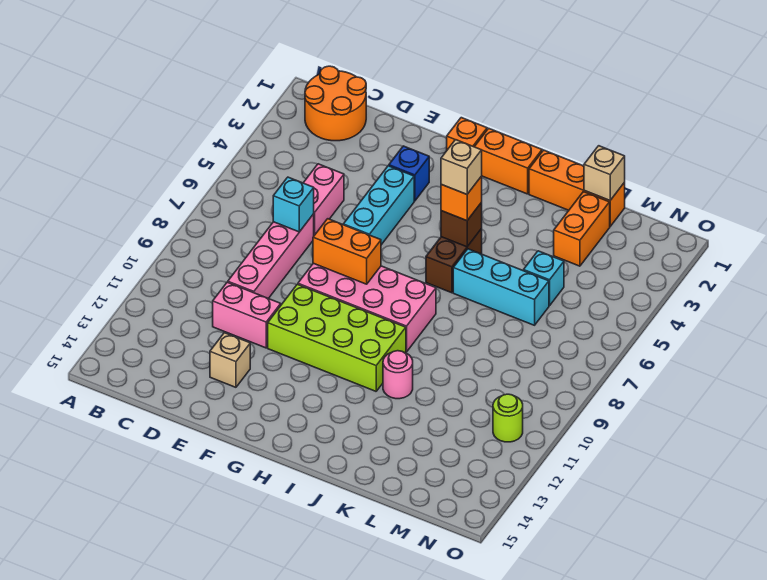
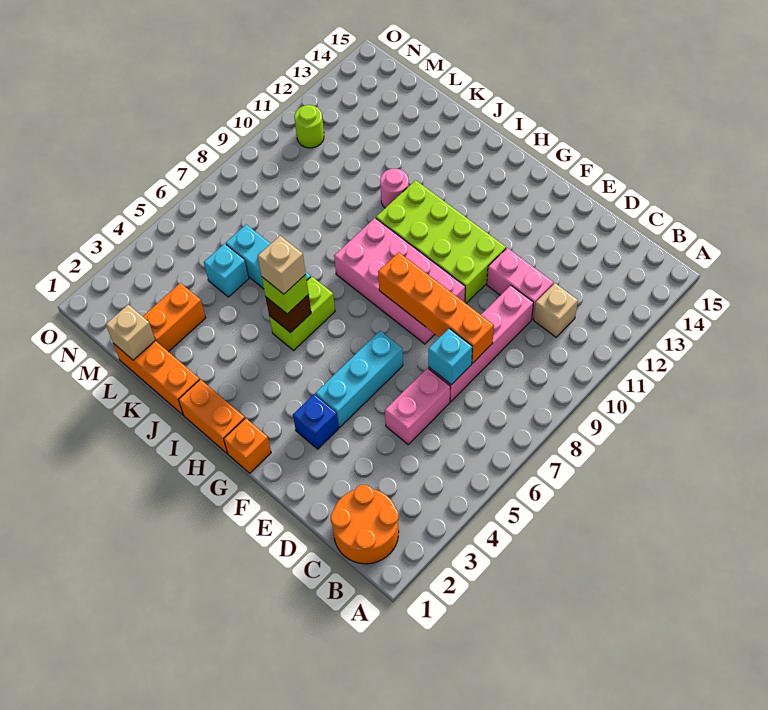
tan brick E13 level 1 -> tan brick C11 level 1
orange brick F8:G8 level 2 -> orange brick D8:G8 level 2
brown brick I5:I6 level 1 -> lime brick I5:I6 level 1
orange brick I5 level 3 -> lime brick I5 level 3

